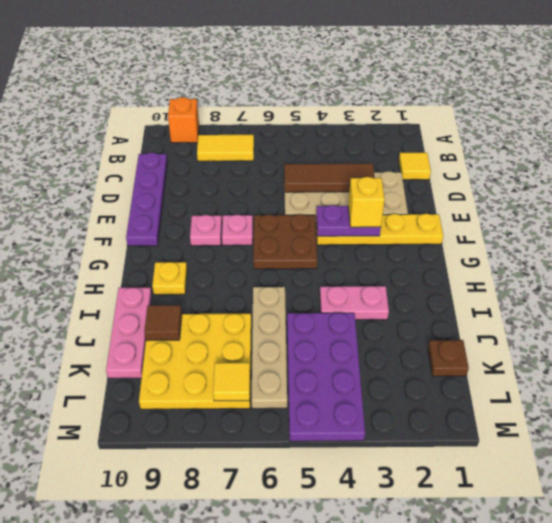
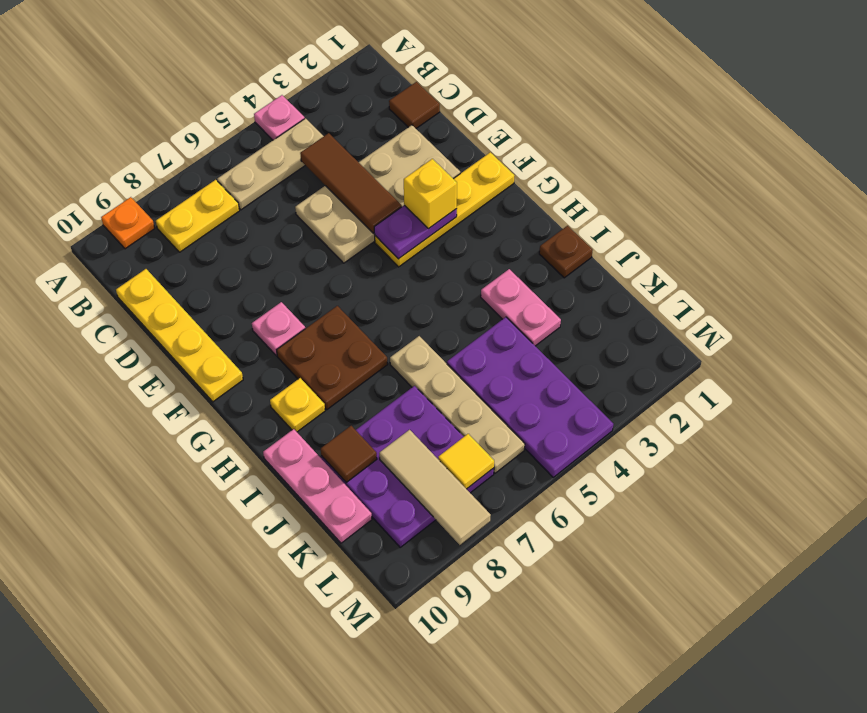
orange brick A9 level 1 -> orange plate A9 level 1
none -> tan plate B4:B6 level 1
yellow tile B7:B8 level 1 -> yellow plate B7:B8 level 1
yellow tile C1 level 1 -> brown tile C1 level 1
purple plate C10:F10 level 1 -> yellow plate C10:F10 level 1
brown tile D3:D5 level 2 -> brown tile C4:E4 level 2
brown plate F5:G6 level 1 -> brown plate G7:H8 level 1
pink plate F7 level 1 -> pink plate A4 level 1
pink plate I3:I4 level 1 -> pink plate I3:J3 level 1
yellow plate J7:L9 level 1 -> purple plate J7:L9 level 1
brown plate K1 level 1 -> brown plate I1 level 1
none -> tan tile K8:M8 level 2

